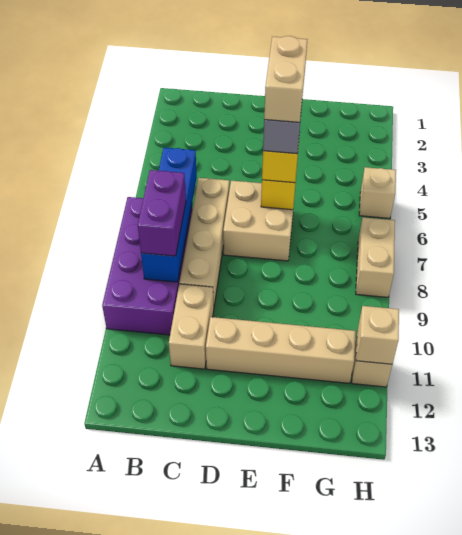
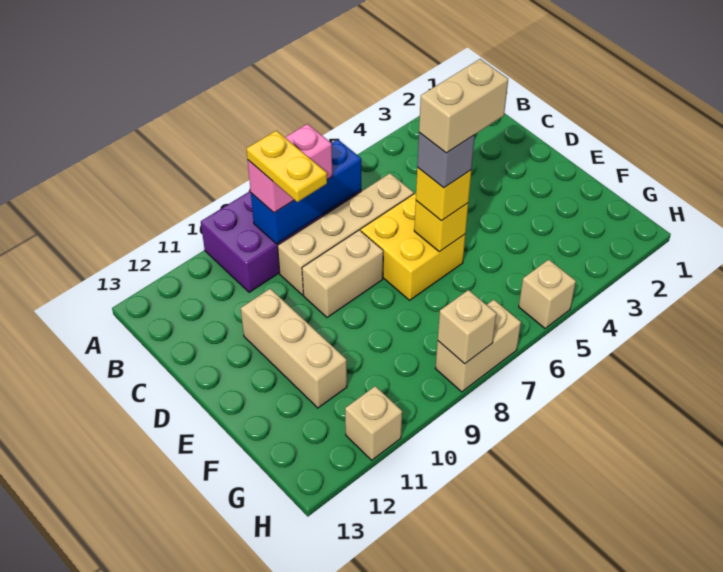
blue brick B6:B9 level 2 -> blue brick B7:B9 level 2
purple brick B8:B9 level 3 -> pink brick B8:B9 level 3
none -> yellow plate B9:C9 level 4
tan brick C10:C11 level 1 -> tan brick D8:D9 level 1
tan brick D6:E7 level 1 -> yellow brick D6:E7 level 1
tan brick D11:G11 level 1 -> tan brick D11:F11 level 1
tan brick H11 level 2 -> tan brick H8 level 2

